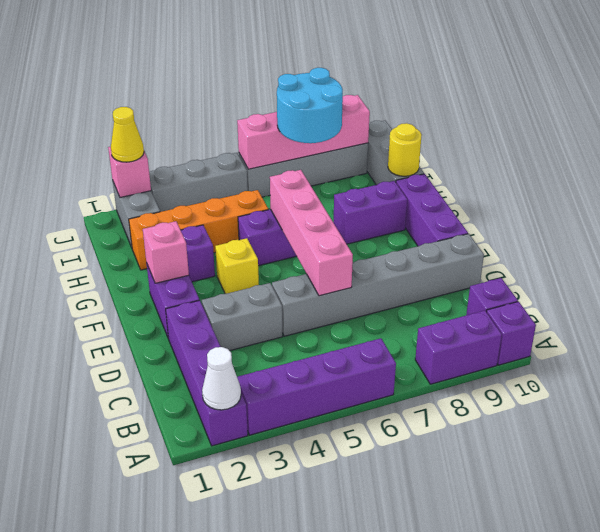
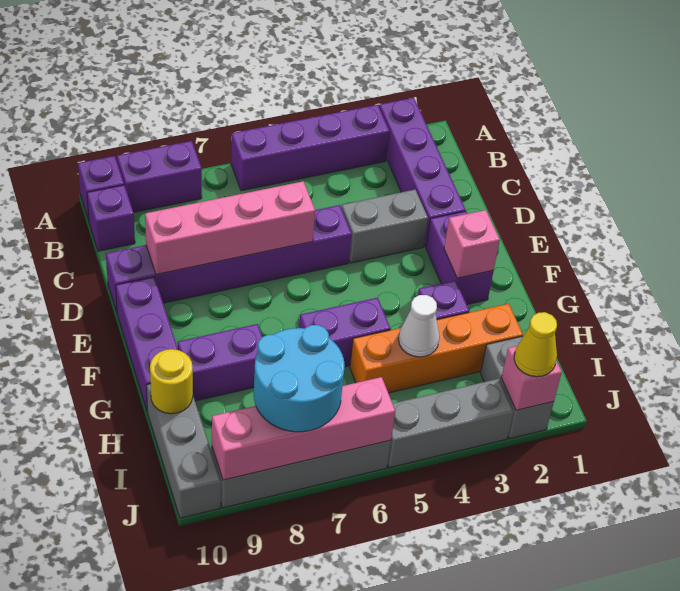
white cone A2 level 2 -> white cone H4 level 2
grey brick D5:D10 level 1 -> purple brick D5:D10 level 1
pink brick D6:G6 level 2 -> pink brick D6:D9 level 2
yellow brick F4 level 1 -> none

